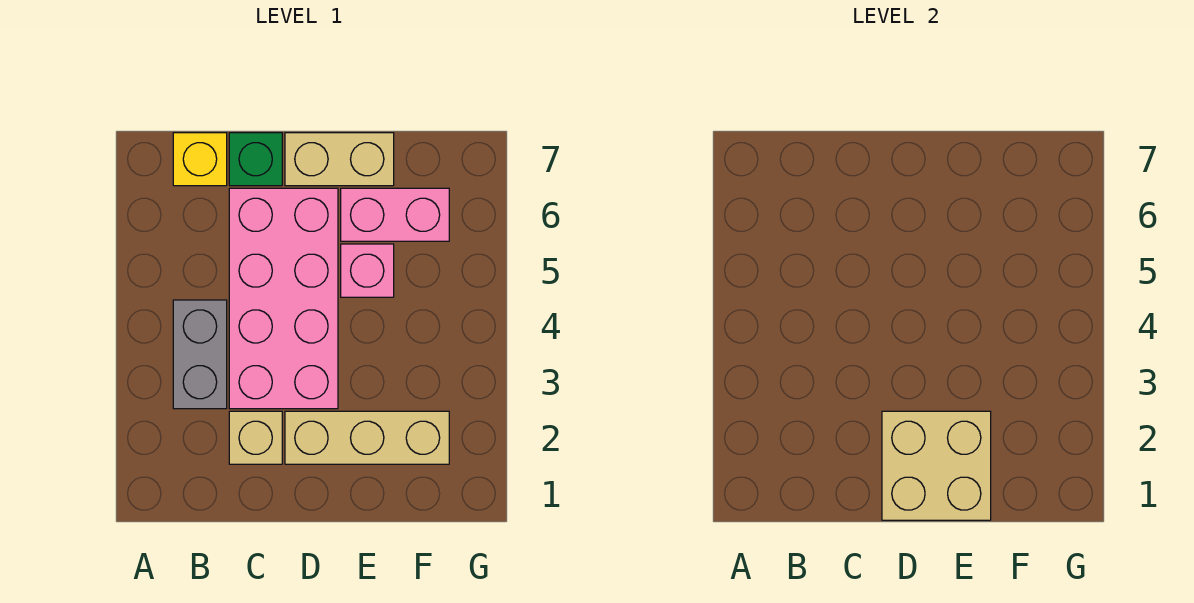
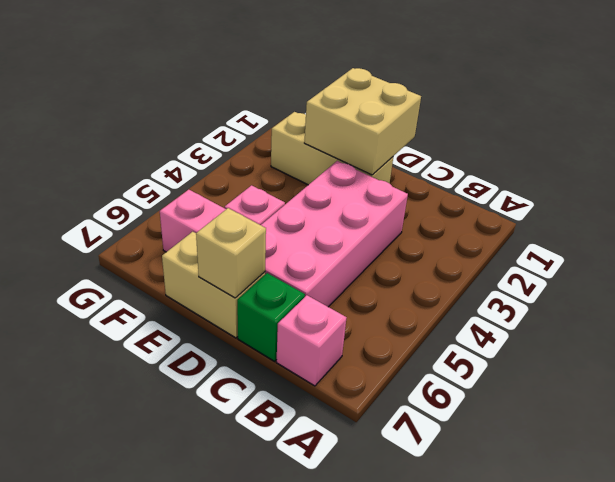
grey brick B3:B4 level 1 -> none
yellow brick B7 level 1 -> pink brick B7 level 1
tan brick C2 level 1 -> tan brick D7 level 2

